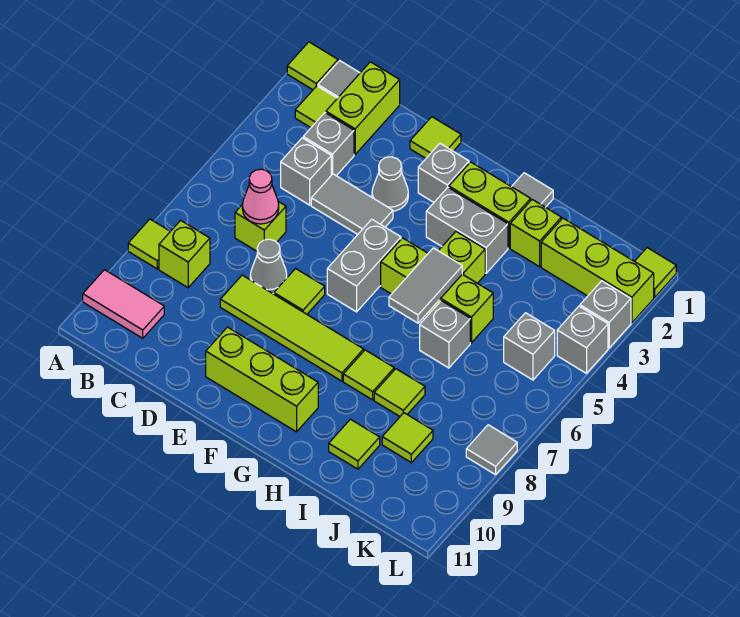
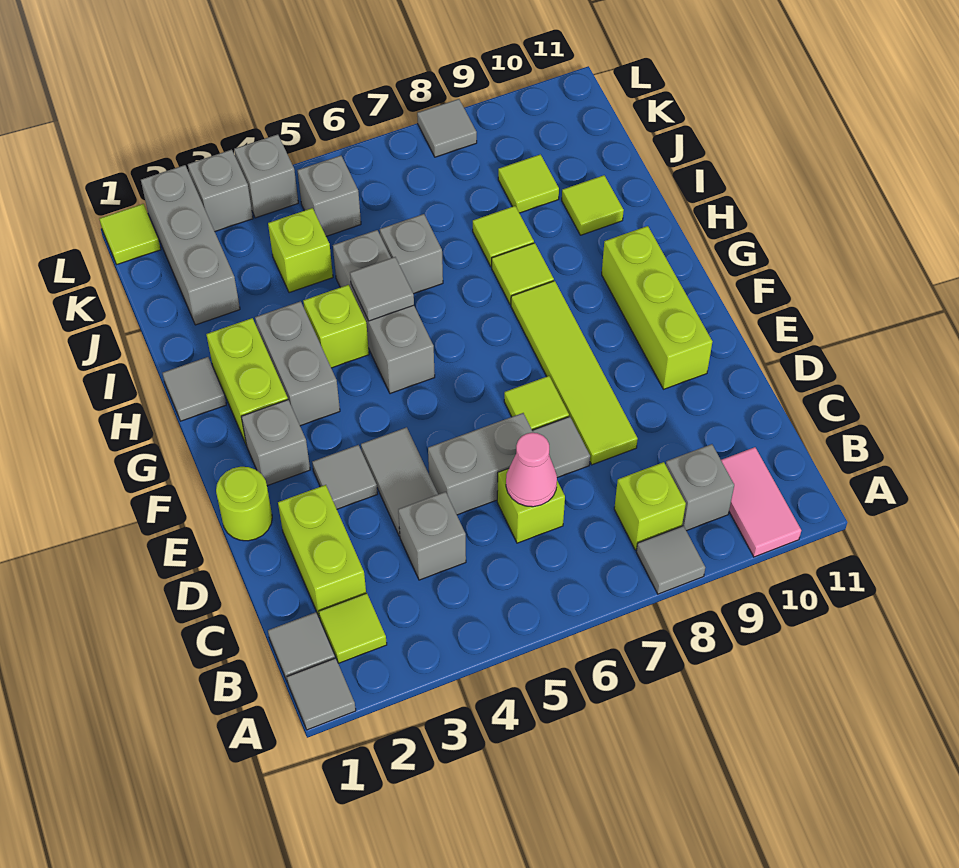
lime tile A1 level 1 -> grey tile A1 level 1
lime tile A8 level 1 -> grey tile A8 level 1
lime brick C1:C2 level 1 -> lime brick C2:D2 level 1
grey brick C3 level 1 -> grey brick B9 level 1
grey cone D7 level 1 -> grey tile D7 level 1
lime tile E1 level 1 -> lime round brick E1 level 1
grey cone E3 level 1 -> grey tile E3 level 1
grey brick F5:F6 level 1 -> grey brick D5:D6 level 1
lime brick G5:I5 level 1 -> grey brick G5:I5 level 1
grey tile H5:H6 level 2 -> grey tile H5 level 2
lime brick I2 level 1 -> lime brick J4 level 1
lime brick J2:L2 level 1 -> grey brick J2:L2 level 1

